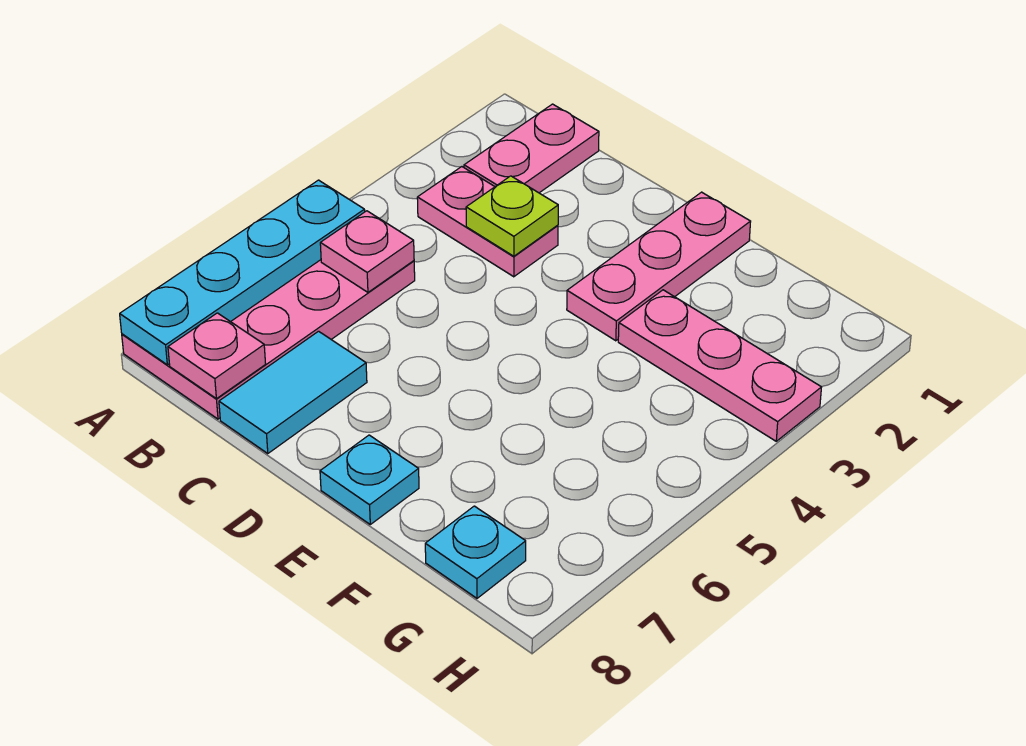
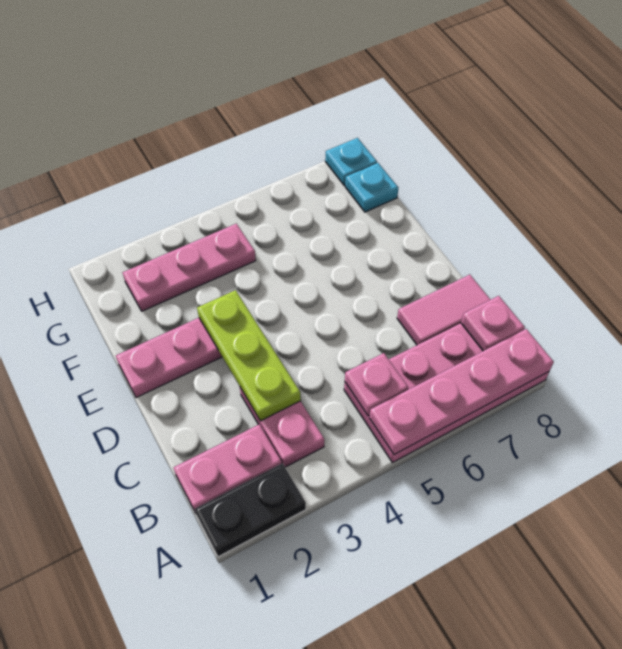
none -> black plate A1:A2 level 1
cyan plate A5:A8 level 2 -> pink plate A5:A8 level 2
lime plate C3 level 2 -> lime plate C3:E3 level 2
cyan tile C7:C8 level 1 -> pink tile C7:C8 level 1
cyan plate E8 level 1 -> cyan plate H8 level 1
pink plate F3:H3 level 1 -> pink plate G2:G4 level 1

